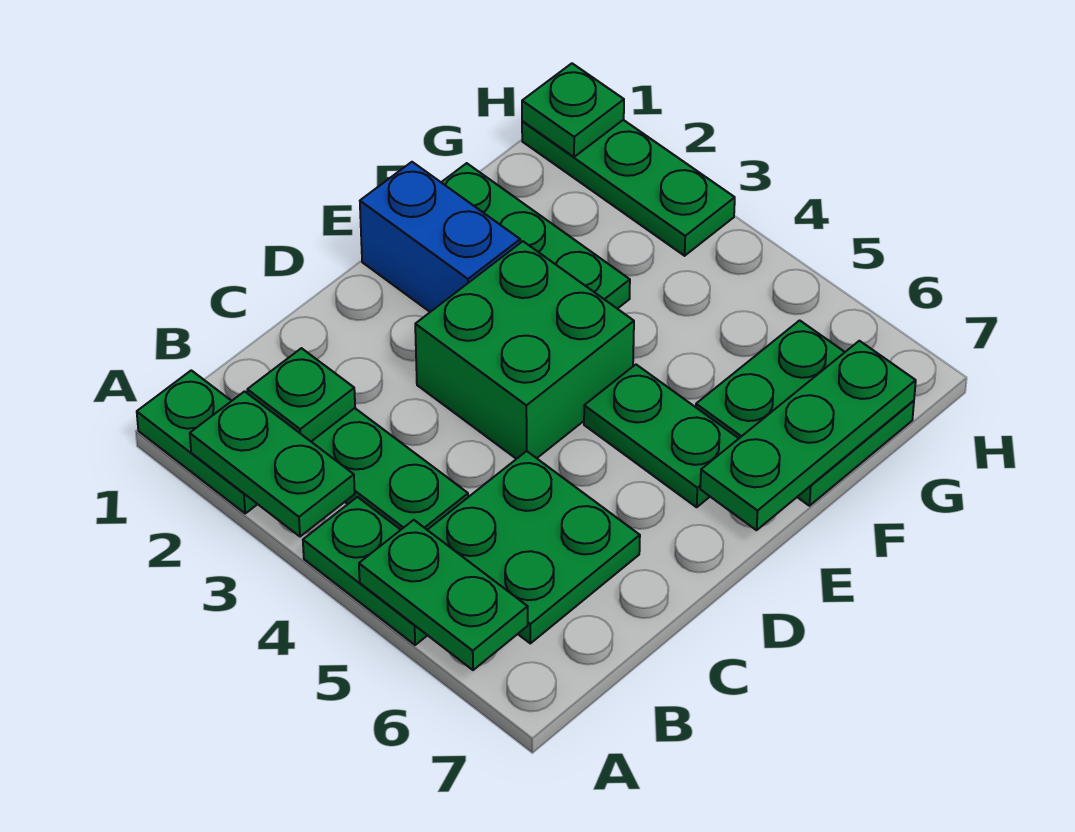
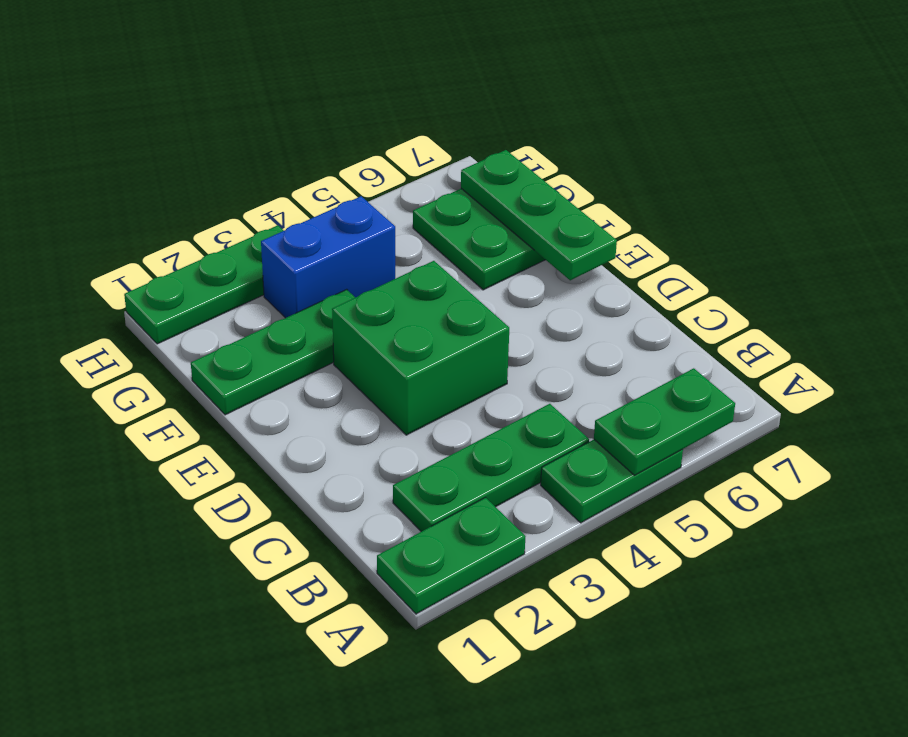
green plate A2:A3 level 2 -> none
green plate B2 level 2 -> none
green plate B5:C6 level 1 -> none
blue brick E1:E2 level 1 -> blue brick G3:G4 level 1
green plate E5:E6 level 1 -> none
green plate H1 level 2 -> none

